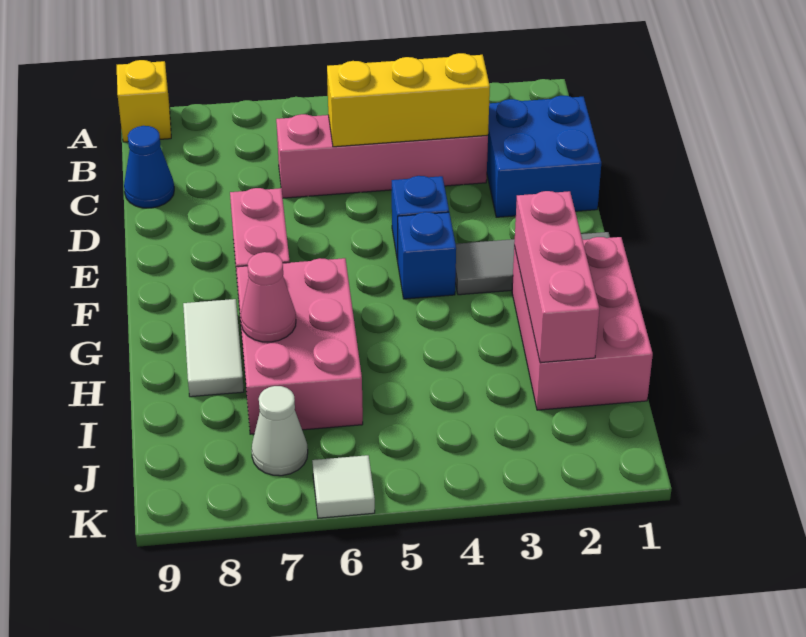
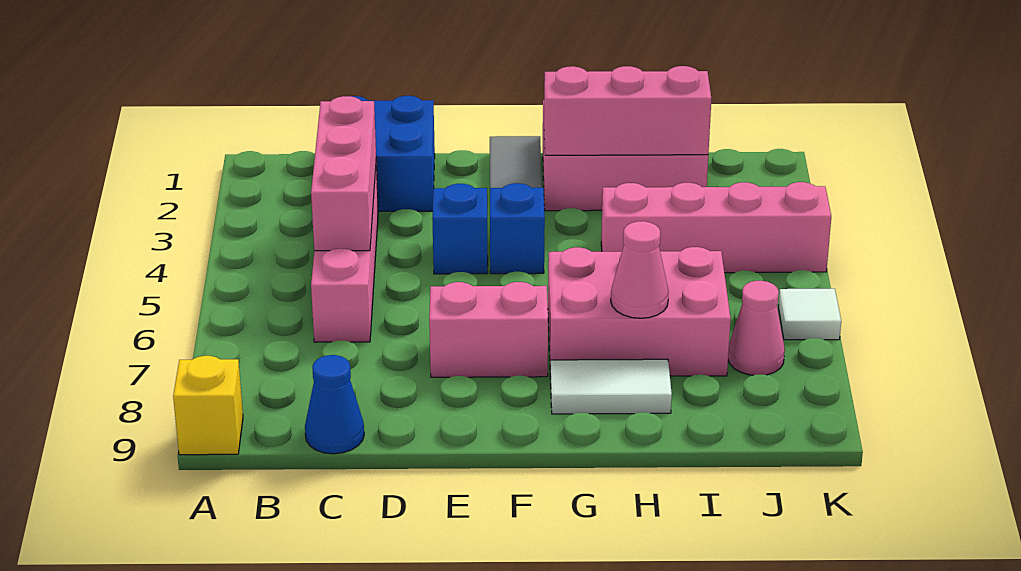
yellow brick C3:C5 level 2 -> pink brick C3:C5 level 2
none -> pink brick H4:K4 level 1
white cone J7 level 1 -> pink cone J7 level 1

